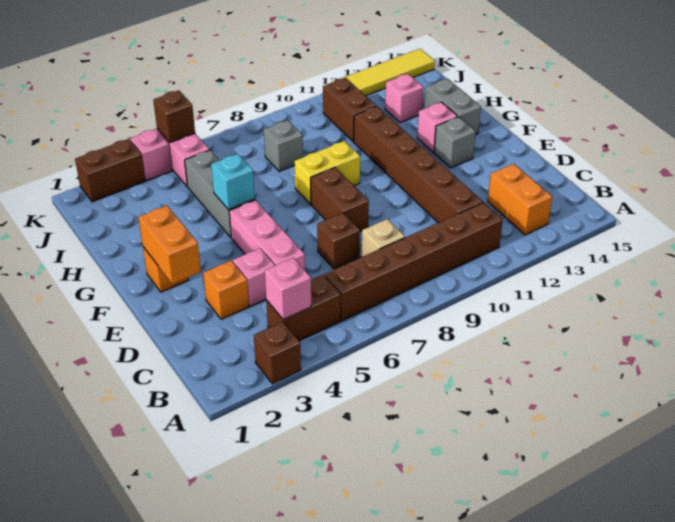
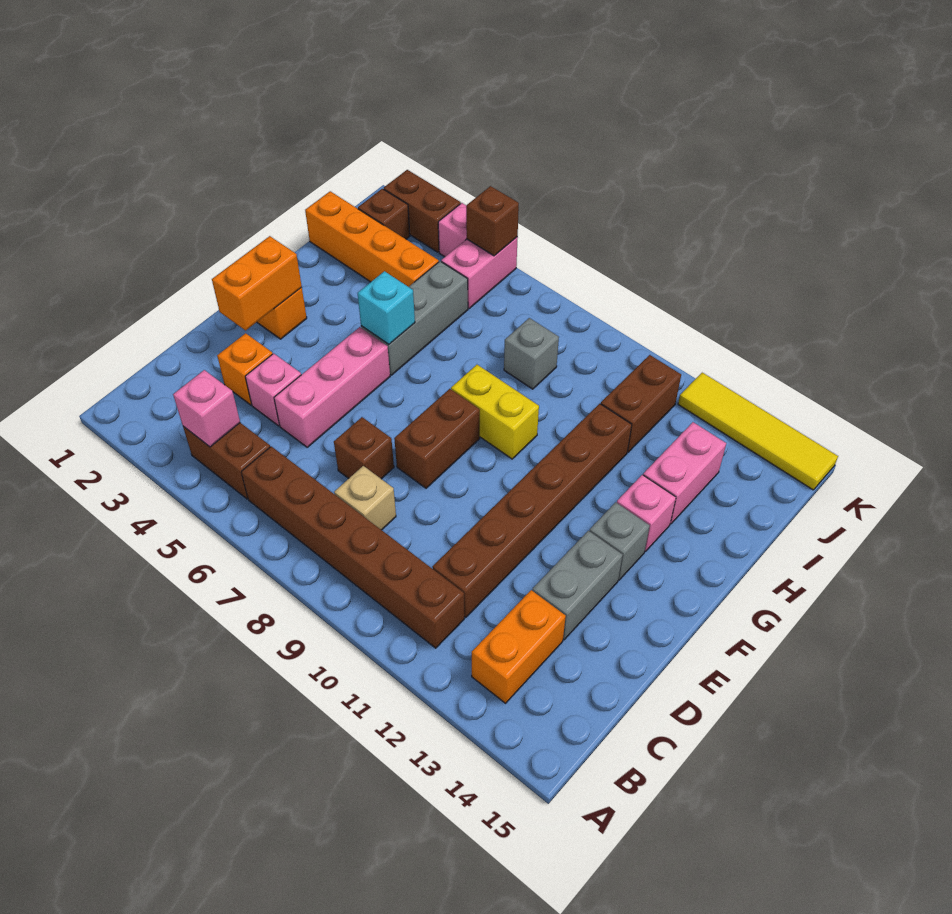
brown brick A3 level 1 -> brown brick J2 level 1
grey brick G14:H14 level 1 -> grey brick D13:E13 level 1
none -> orange brick I1:I4 level 1
pink brick I13 level 1 -> pink brick H13:I13 level 1

